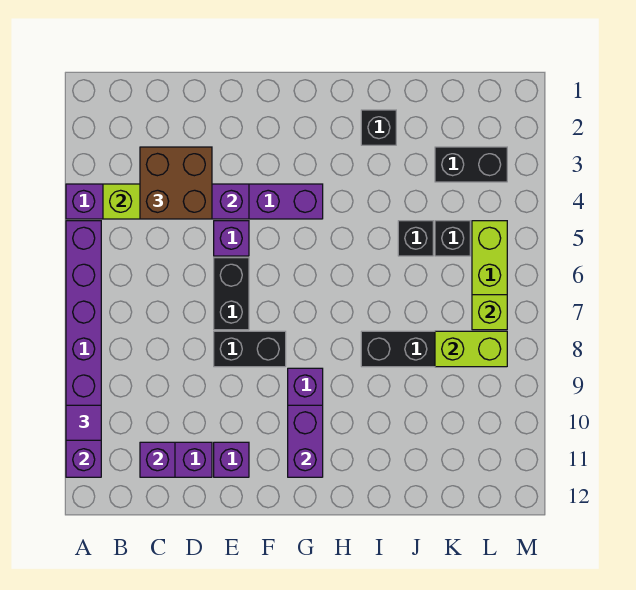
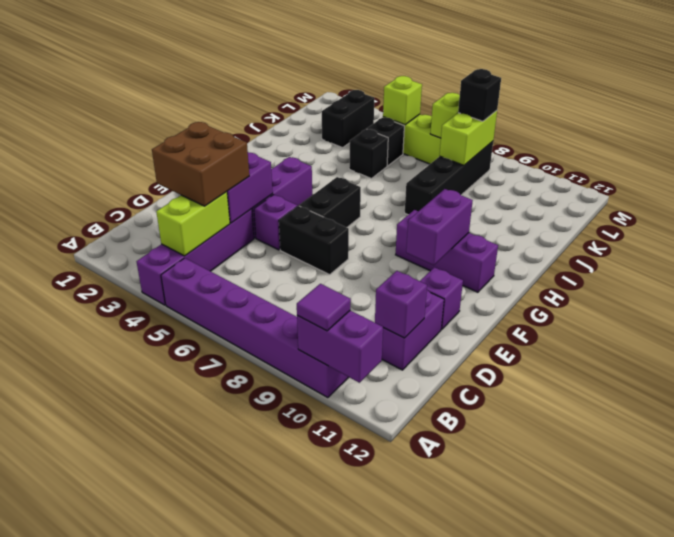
black brick E8:F8 level 1 -> black brick F6:G6 level 1
purple brick G10:G11 level 2 -> purple brick F10:G10 level 2
black brick I2 level 1 -> black brick L8 level 3
none -> lime brick L5 level 2

